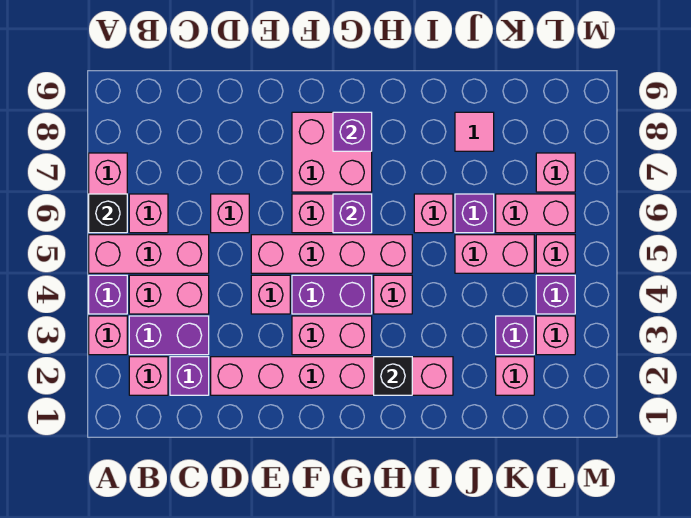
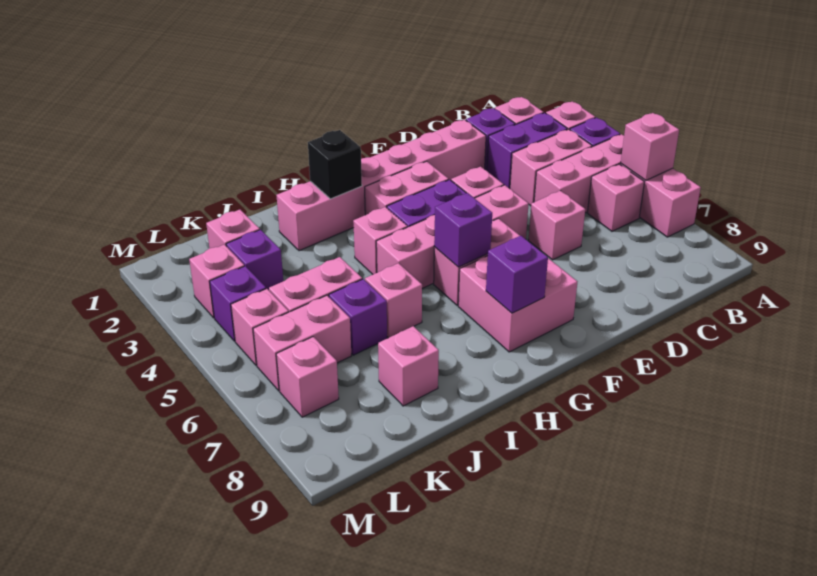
black brick A6 level 2 -> pink brick A6 level 2
pink tile J8 level 1 -> pink brick J8 level 1

